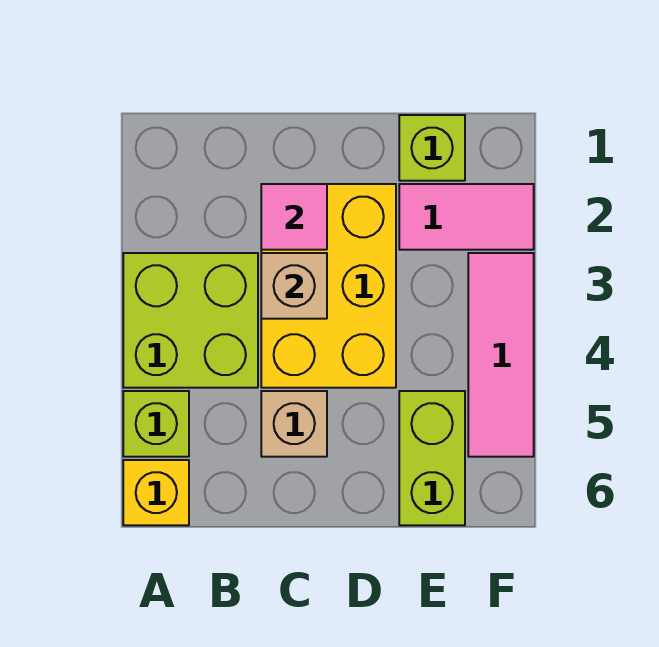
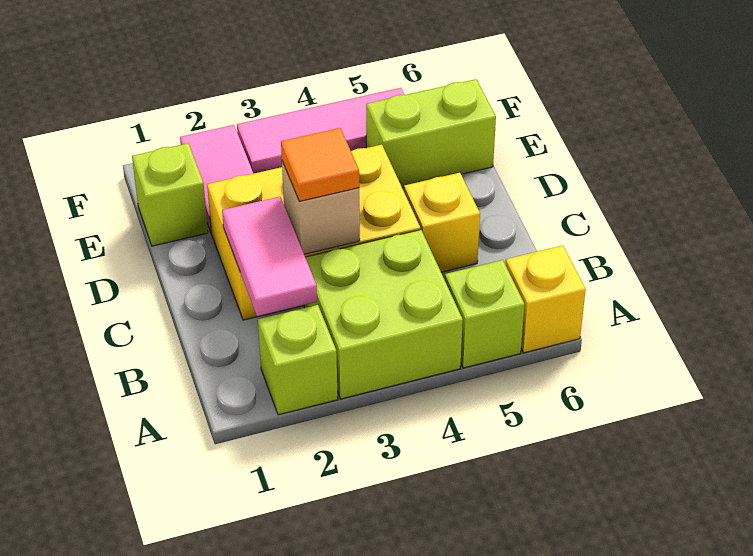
none -> lime brick A2 level 1
pink tile C2 level 2 -> pink tile B2:C2 level 2
none -> orange tile C3 level 3
tan brick C5 level 1 -> yellow brick C5 level 1

